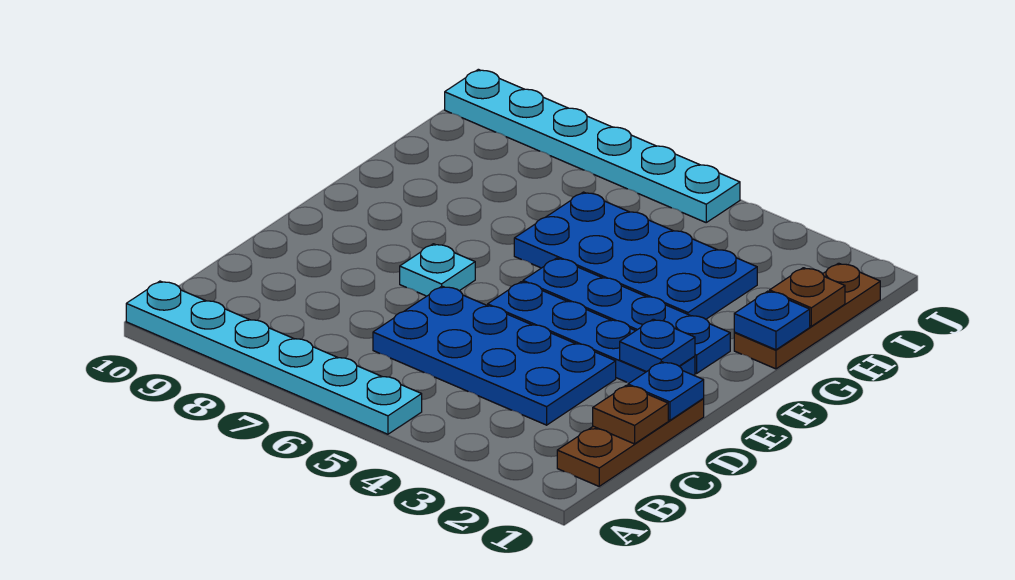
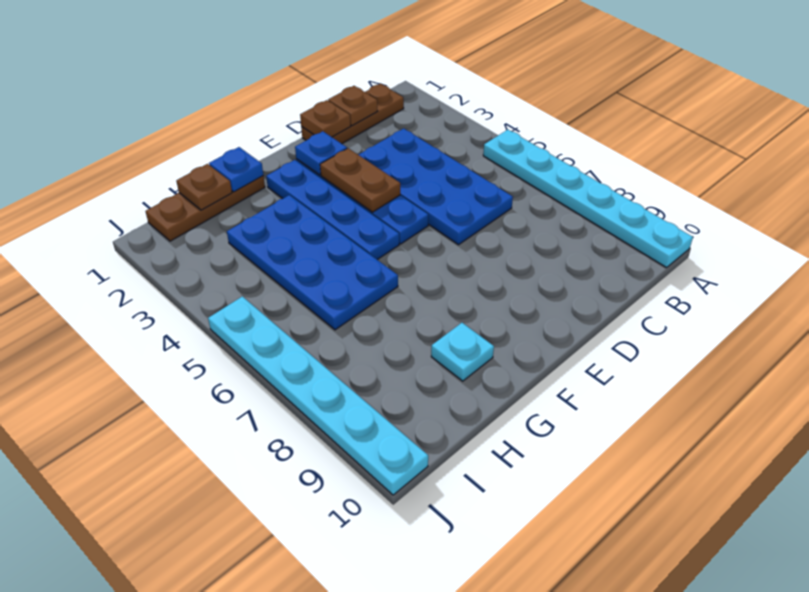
blue plate D1 level 2 -> brown plate D1 level 2
none -> brown plate E3:E4 level 2
cyan plate E7 level 1 -> cyan plate G9 level 1

